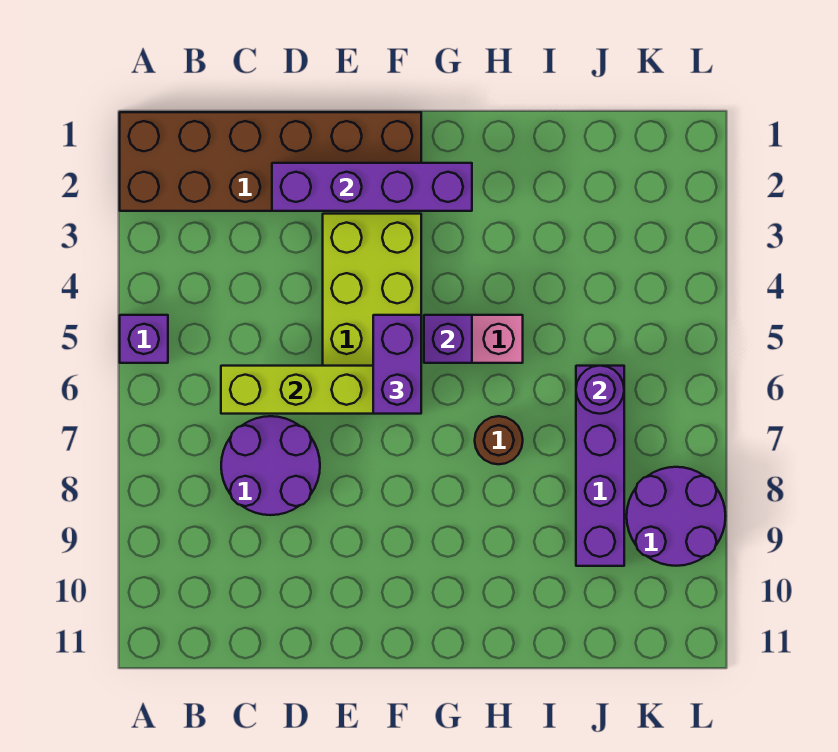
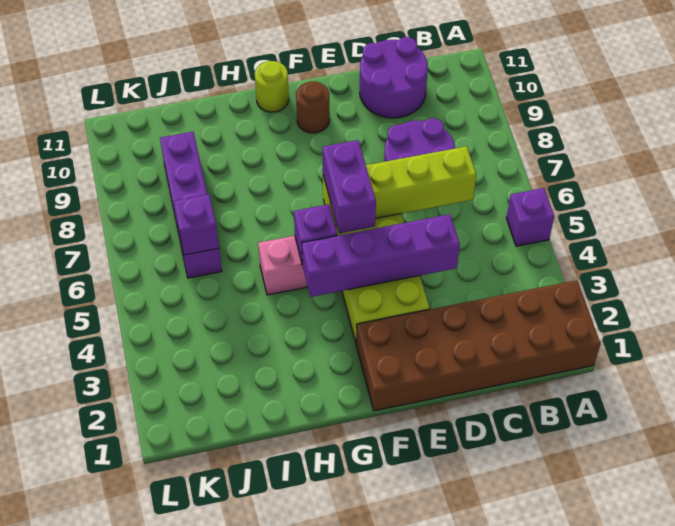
purple brick D2:G2 level 2 -> purple brick D4:G4 level 2
none -> lime round brick G11 level 1
brown round brick H7 level 1 -> brown round brick F10 level 1
purple round brick J6 level 2 -> purple brick J6 level 2
purple round brick K8:L9 level 1 -> purple round brick C10:D11 level 1

